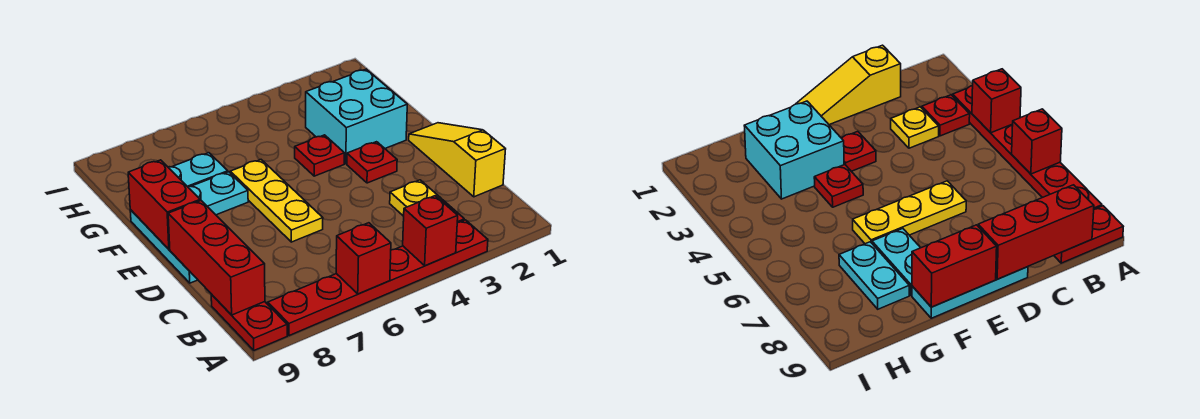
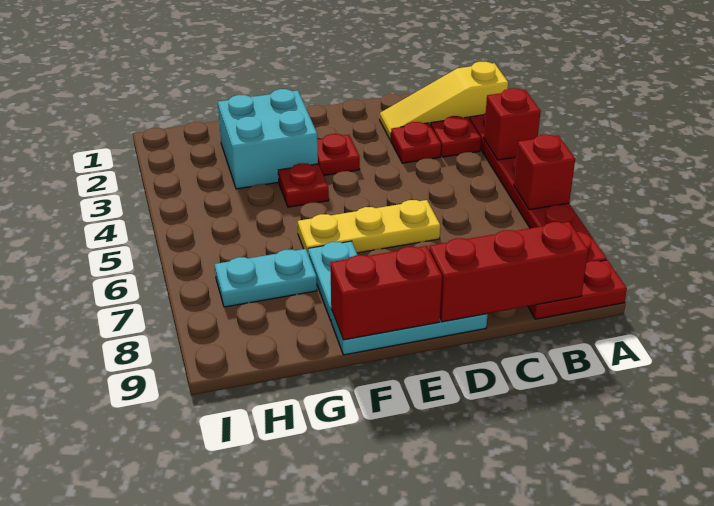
yellow slope C1:E1 level 1 top C -> yellow slope A2:C2 level 1 top A
yellow plate C3 level 1 -> red plate C3 level 1
cyan plate G7:G8 level 1 -> cyan plate G7:H7 level 1

